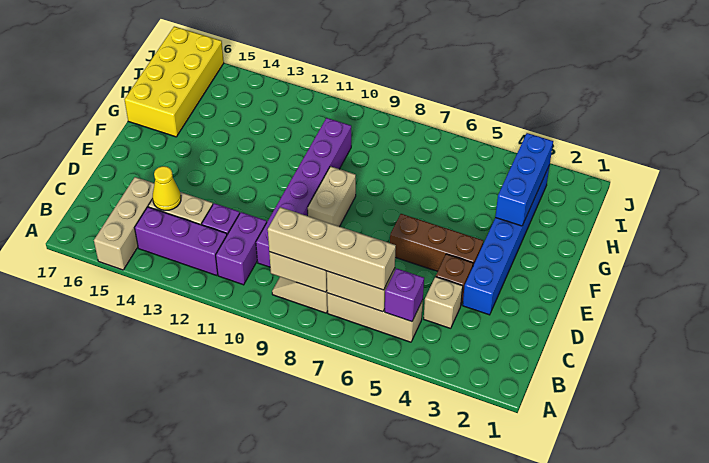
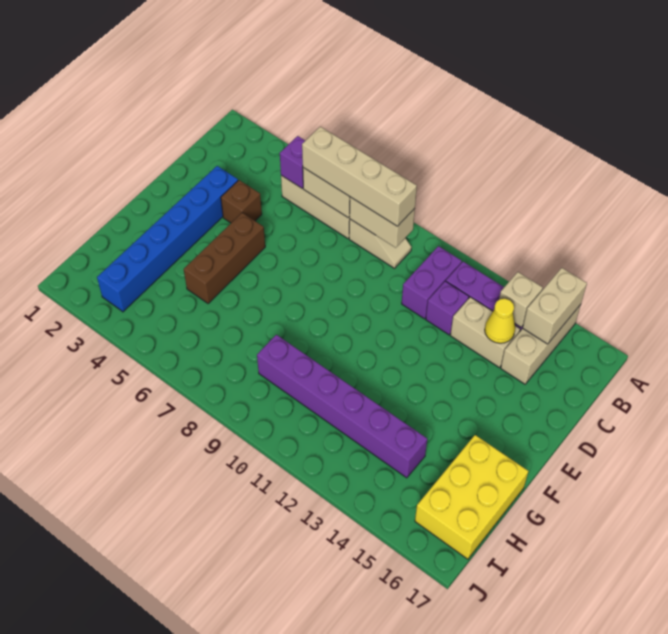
tan brick C4 level 1 -> tan brick B14 level 2
purple brick C10:H10 level 1 -> purple brick H9:H14 level 1
brown brick E4:E6 level 1 -> brown brick E5:G5 level 1
tan brick E9:F9 level 1 -> tan brick A15:B15 level 2
blue brick G3:I3 level 2 -> none
yellow brick G16:J17 level 1 -> yellow brick G16:I17 level 1

